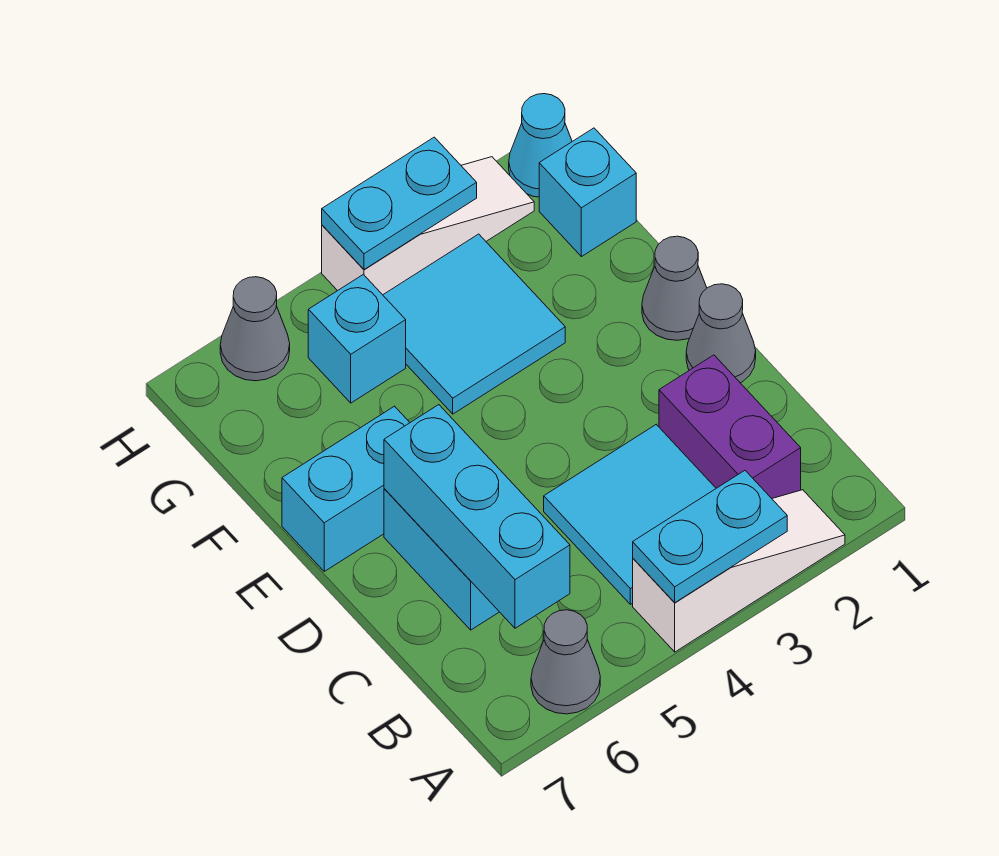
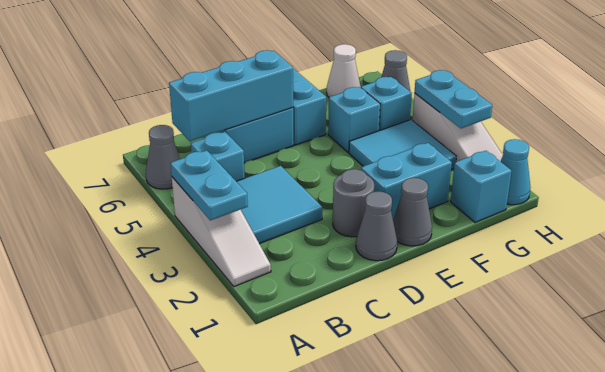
purple brick B2:C2 level 1 -> none
none -> cyan brick B5 level 1
none -> grey round brick D2 level 1
none -> cyan brick E2:F2 level 1
none -> cyan brick F5 level 1
none -> white cone G7 level 1

